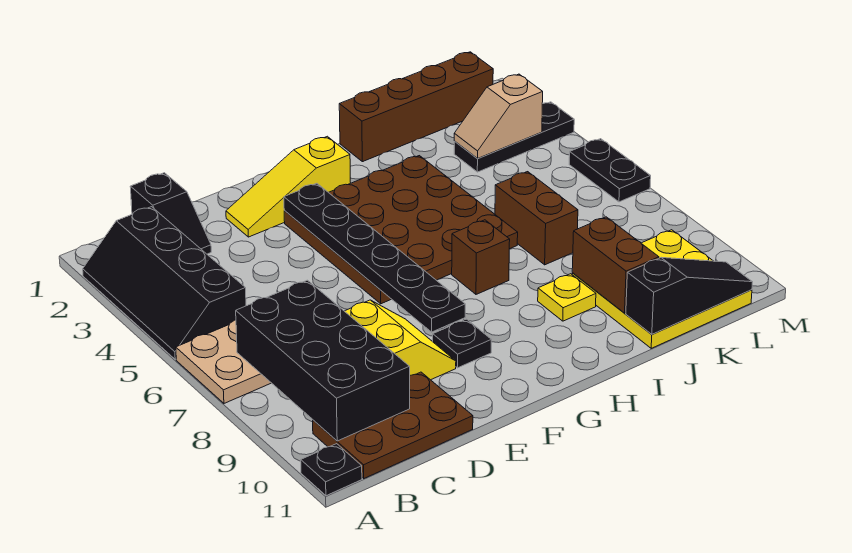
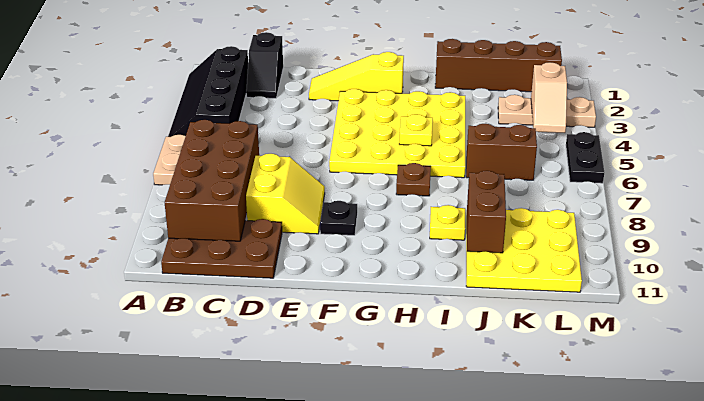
black plate A11 level 1 -> none
black brick B7:C10 level 2 -> brown brick B7:C10 level 2
brown plate F3:I6 level 1 -> yellow plate F3:I6 level 1
black plate F3:F8 level 2 -> none
none -> yellow plate H5 level 2
brown brick H7 level 1 -> brown plate H7 level 1
brown brick J6:J7 level 1 -> brown brick J6:K6 level 1
black slope J11:L11 level 2 top J -> none
black plate K3:M3 level 1 -> tan plate K3:M3 level 1
tan slope K3:L3 level 2 top L -> tan slope L3:L4 level 2 top 3

